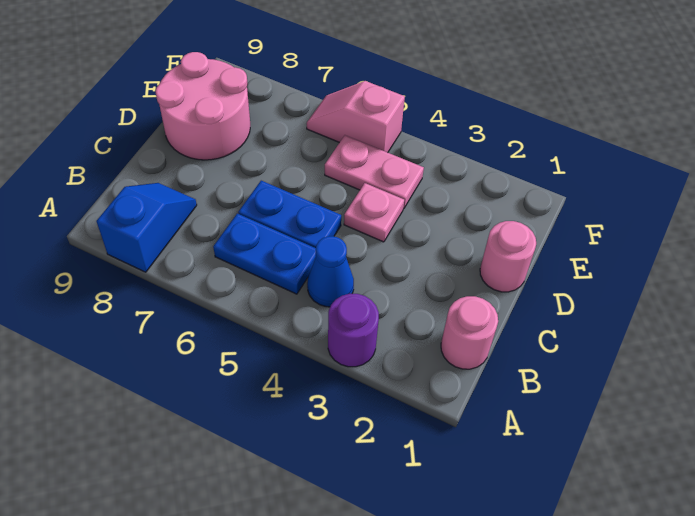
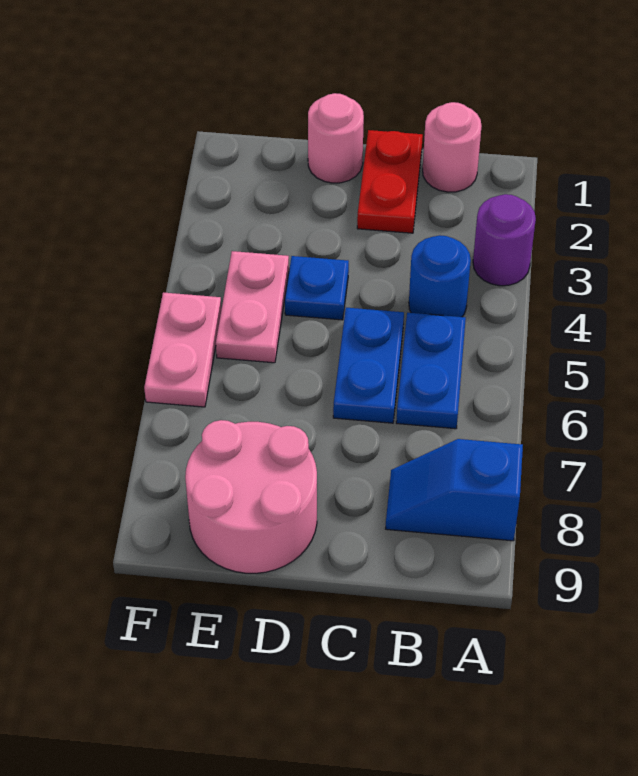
blue cone B4 level 1 -> blue round brick B4 level 1
none -> red plate C1:C2 level 1
pink plate D4 level 1 -> blue plate D4 level 1
pink slope F5:F6 level 1 top 5 -> pink plate F5:F6 level 1

